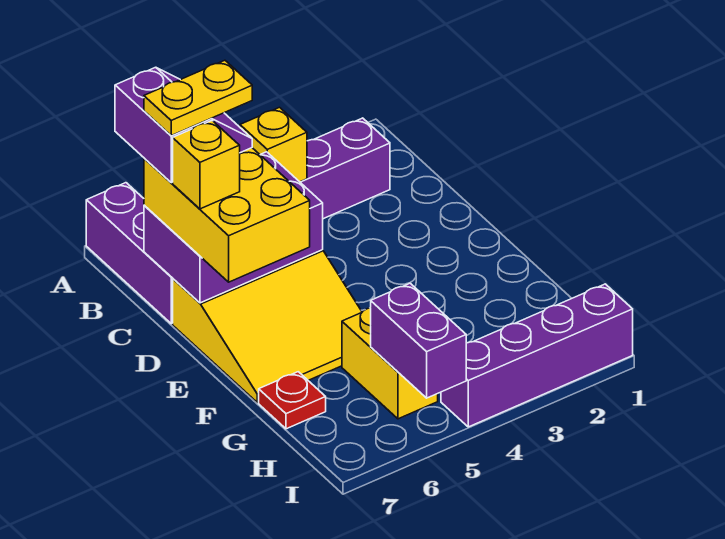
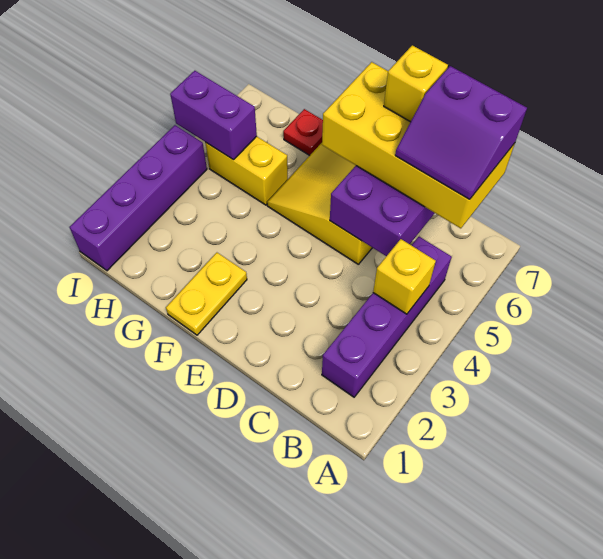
purple brick A7:C7 level 1 -> none
yellow brick C6:E7 level 3 -> yellow brick B6:E7 level 3
yellow plate C6:C7 level 5 -> yellow plate F1:F2 level 1

